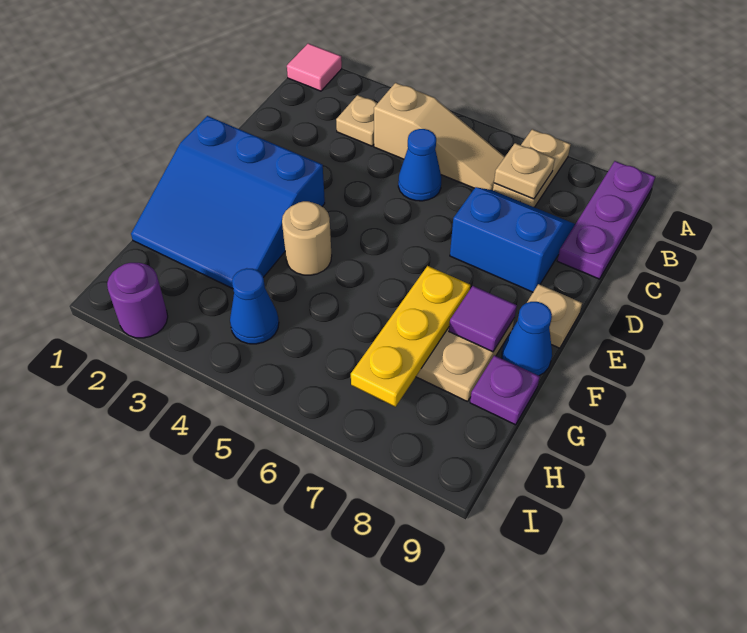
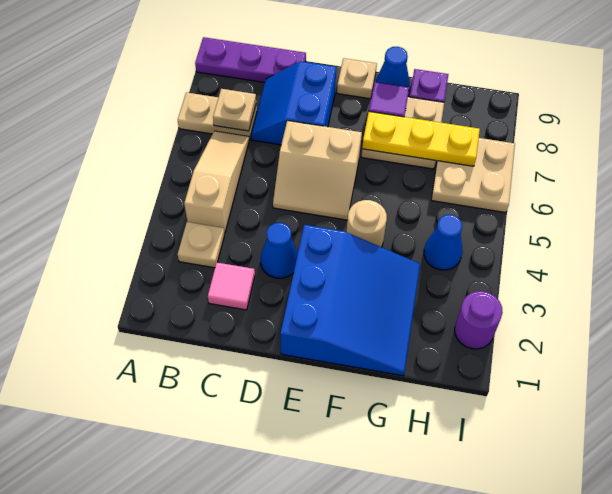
pink tile A1 level 1 -> pink tile C2 level 1
blue cone C5 level 1 -> blue cone D3 level 1
none -> tan slope D5:E6 level 1 top 6
none -> tan plate H6:I7 level 1

